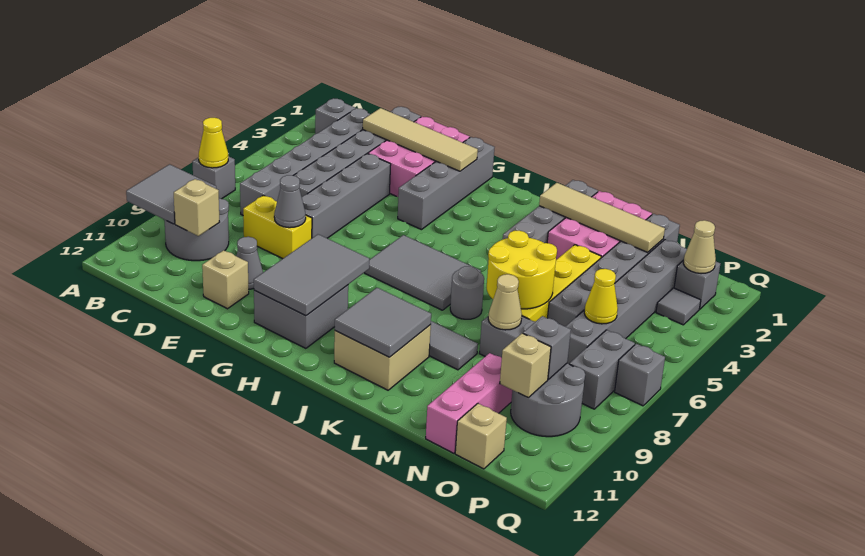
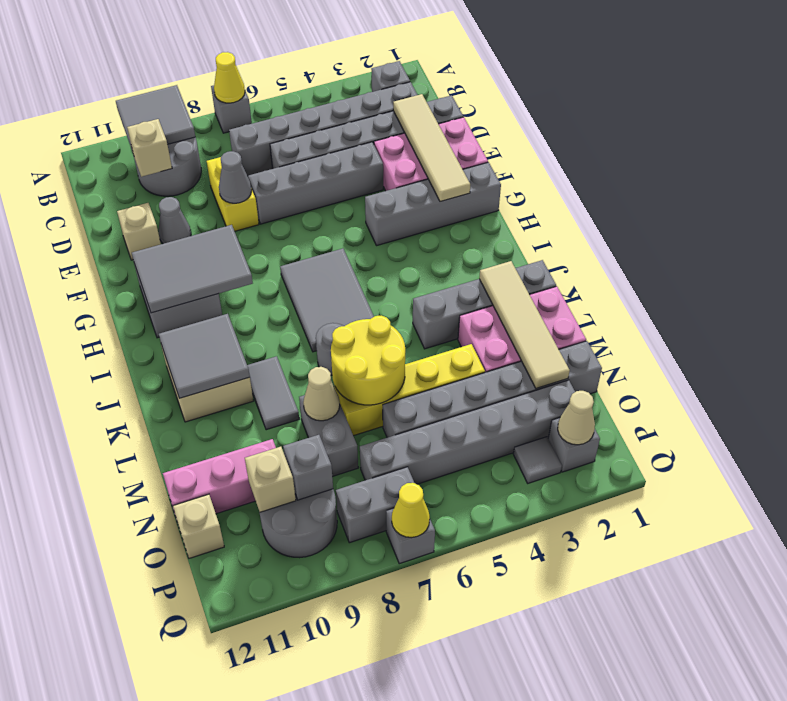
yellow cone O6 level 2 -> yellow cone Q7 level 2

